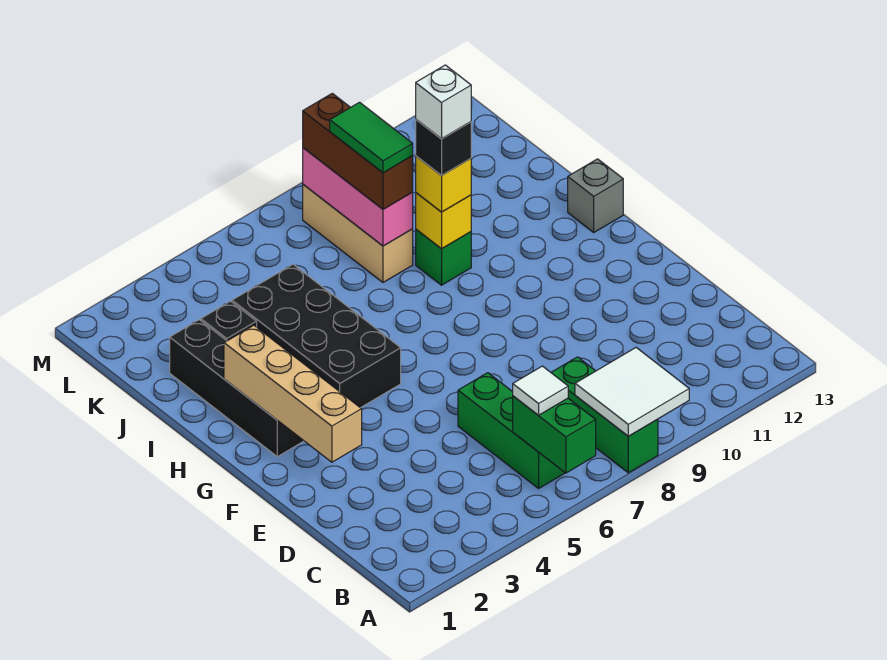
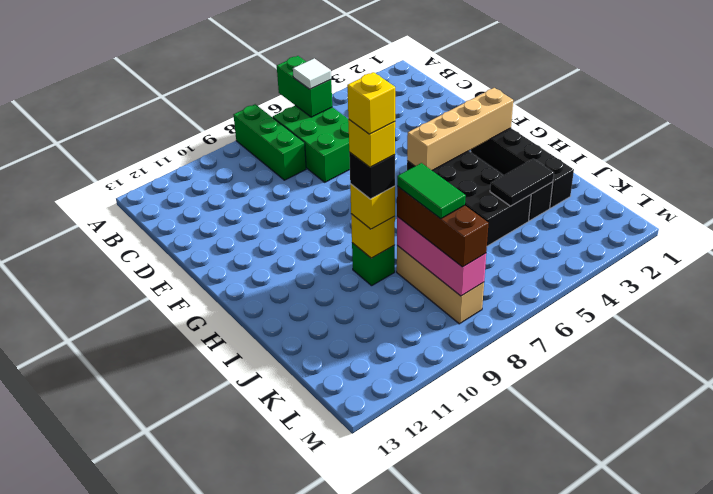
white tile A8:B9 level 2 -> none
green brick B6:D6 level 1 -> green brick B6:D7 level 1
tan brick E2:H2 level 2 -> tan brick G2:G5 level 2
grey brick H13 level 1 -> none
white brick I9 level 5 -> yellow brick I9 level 5
none -> yellow brick I9 level 6
none -> black tile J3:J4 level 2

